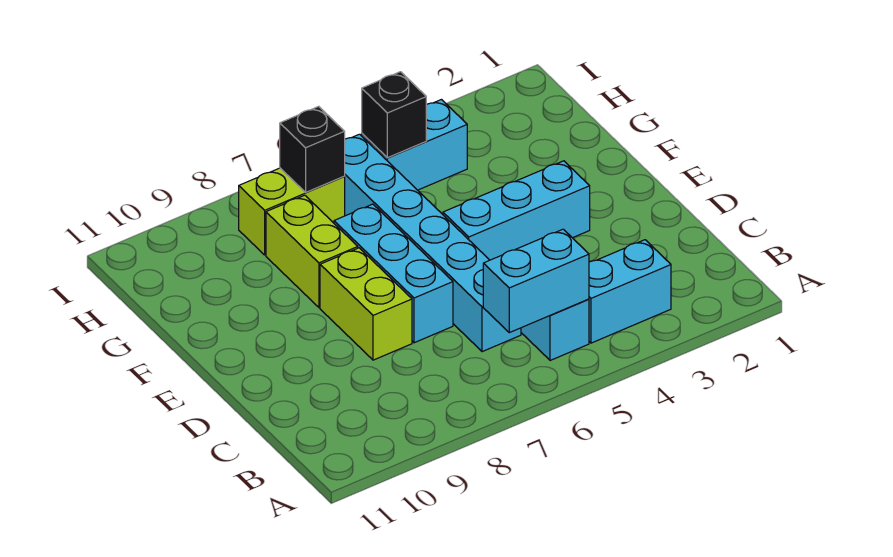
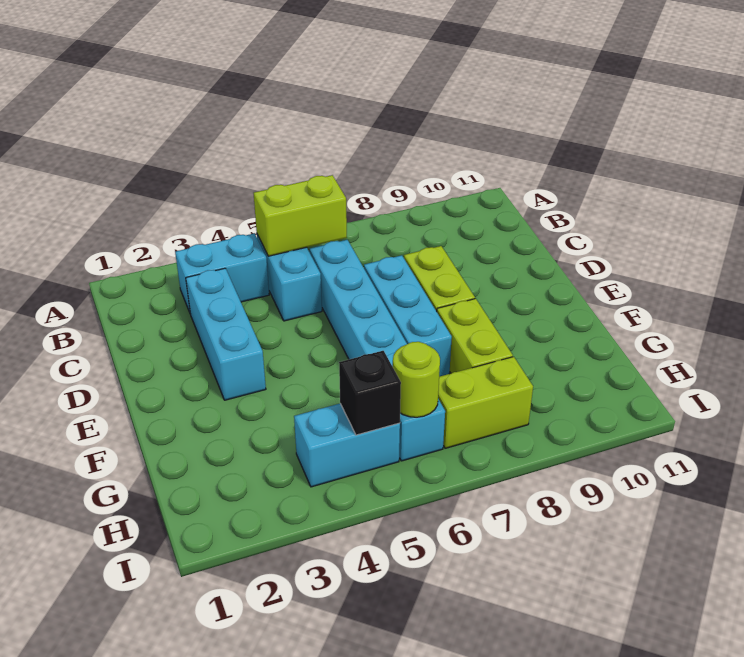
cyan brick B5:B6 level 2 -> lime brick B5:B6 level 2
cyan brick E3:E5 level 1 -> cyan brick C3:E3 level 1
none -> lime round brick H6 level 2
black brick H7 level 2 -> none

